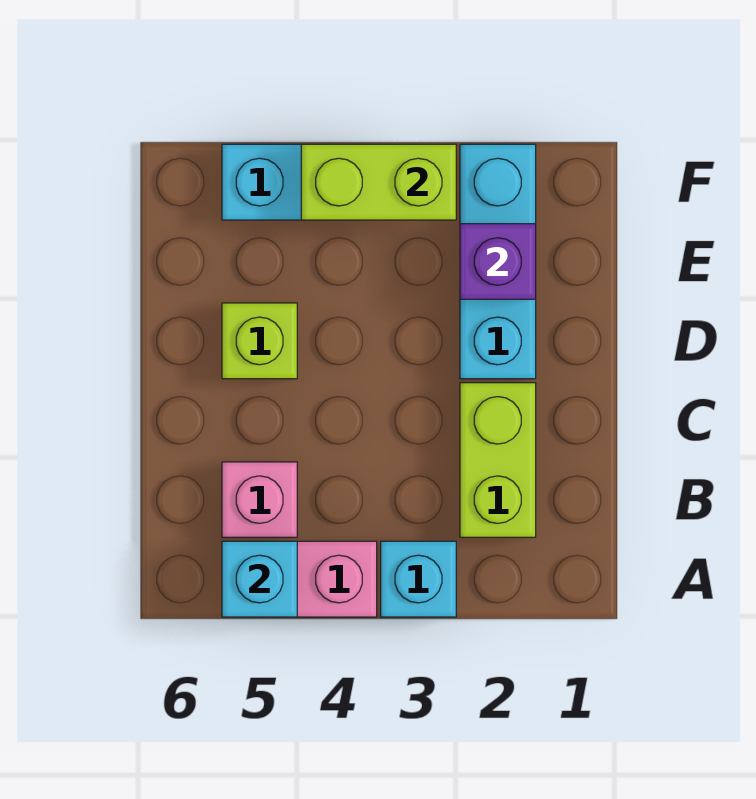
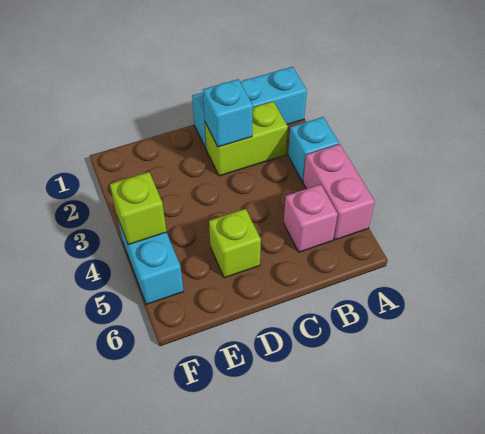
cyan brick A5 level 2 -> cyan brick C2 level 2
cyan brick D2:F2 level 1 -> cyan brick A1:C1 level 1
purple brick E2 level 2 -> none
lime brick F3:F4 level 2 -> lime brick F4 level 2

